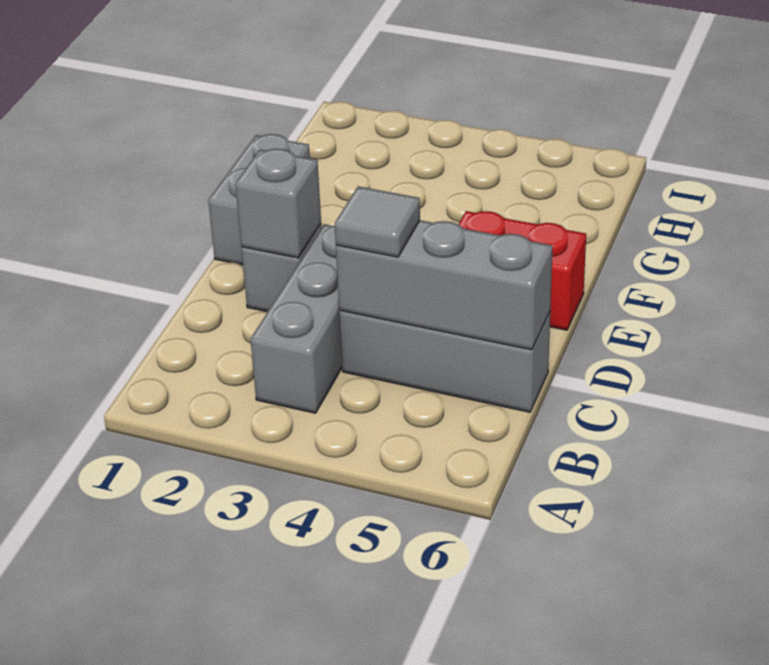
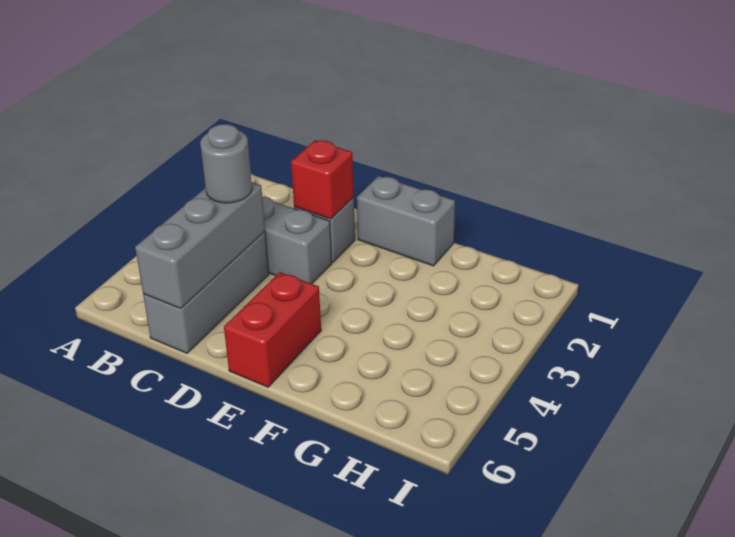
grey tile C4 level 3 -> grey round brick C4 level 3
grey brick D2 level 2 -> red brick D2 level 2

